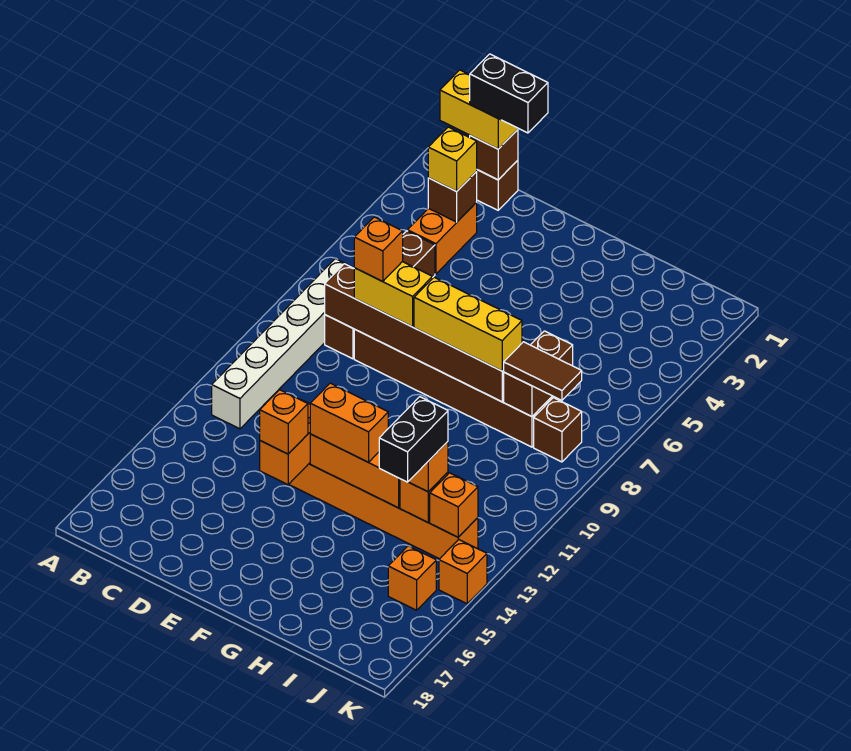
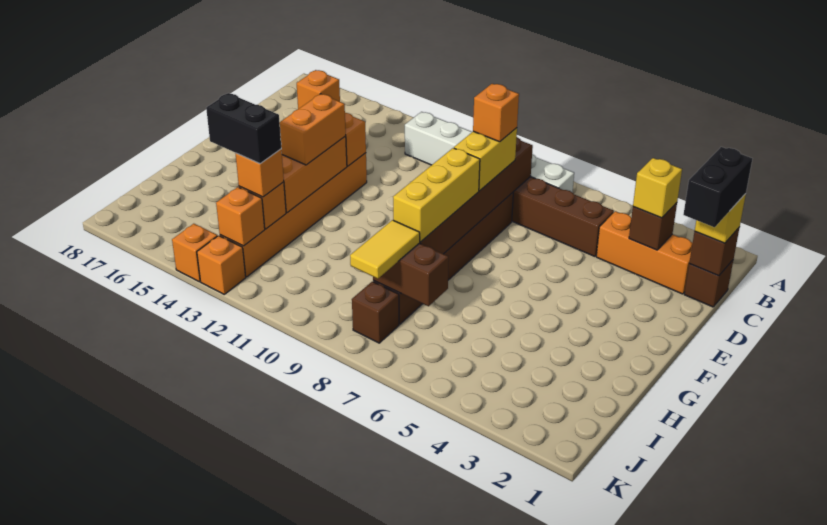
yellow brick B1:C1 level 3 -> yellow brick C1 level 3
orange brick C3:C4 level 1 -> orange brick C2:C4 level 1
brown tile I8:J8 level 3 -> yellow tile I8:J8 level 3
orange brick J15 level 1 -> orange brick K13 level 1

